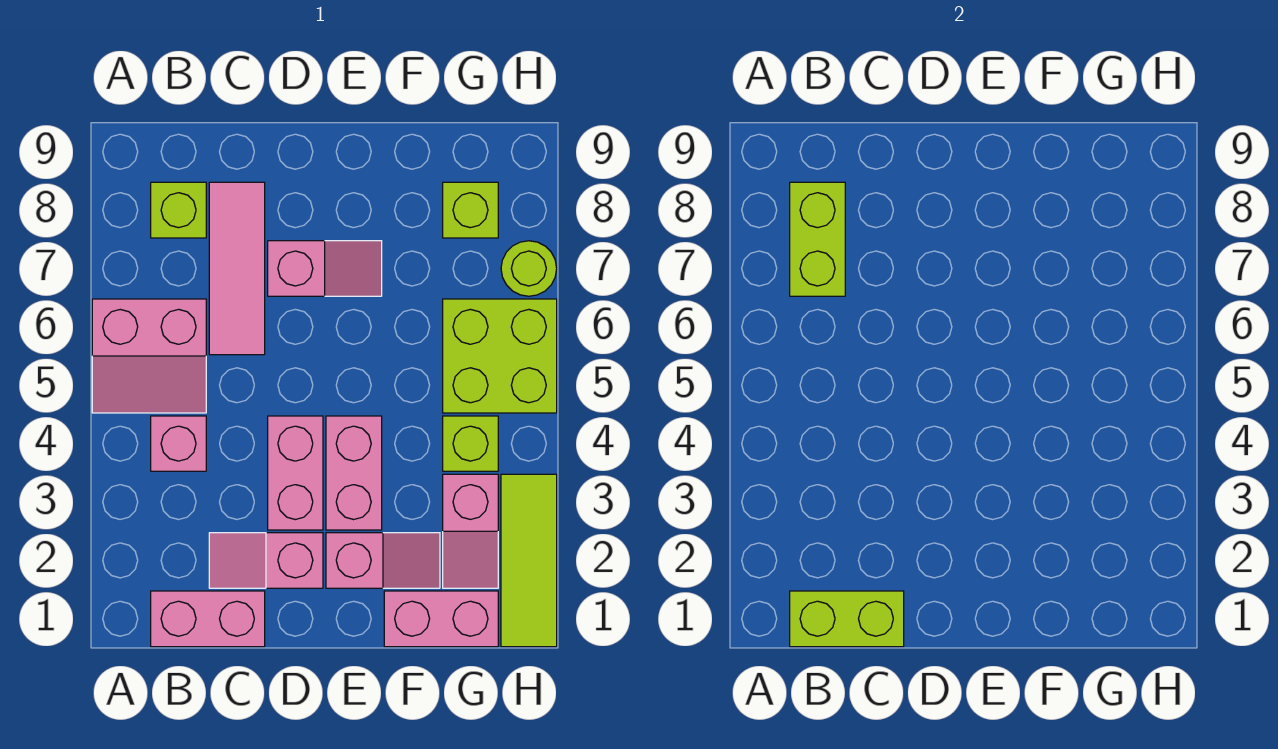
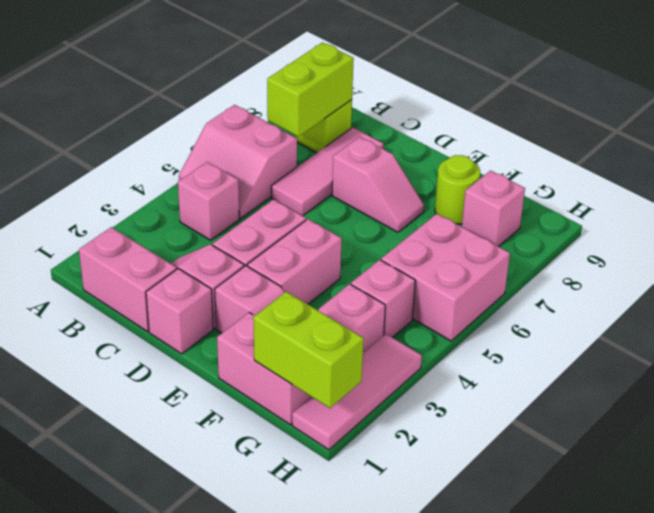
lime brick B1:C1 level 2 -> lime brick G1:H1 level 2
none -> pink brick D1 level 1
lime brick G4 level 1 -> pink brick G4 level 1
lime brick G5:H6 level 1 -> pink brick G5:H6 level 1
lime brick G8 level 1 -> pink brick G8 level 1
lime tile H1:H3 level 1 -> pink tile H1:H3 level 1
lime round brick H7 level 1 -> lime round brick F8 level 1

